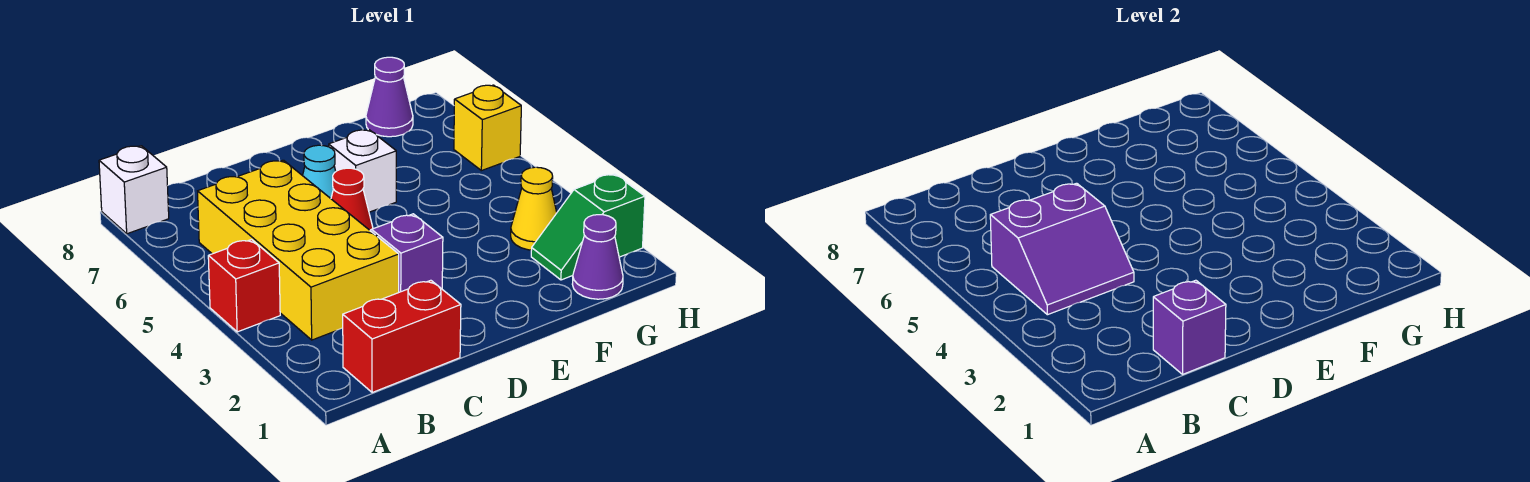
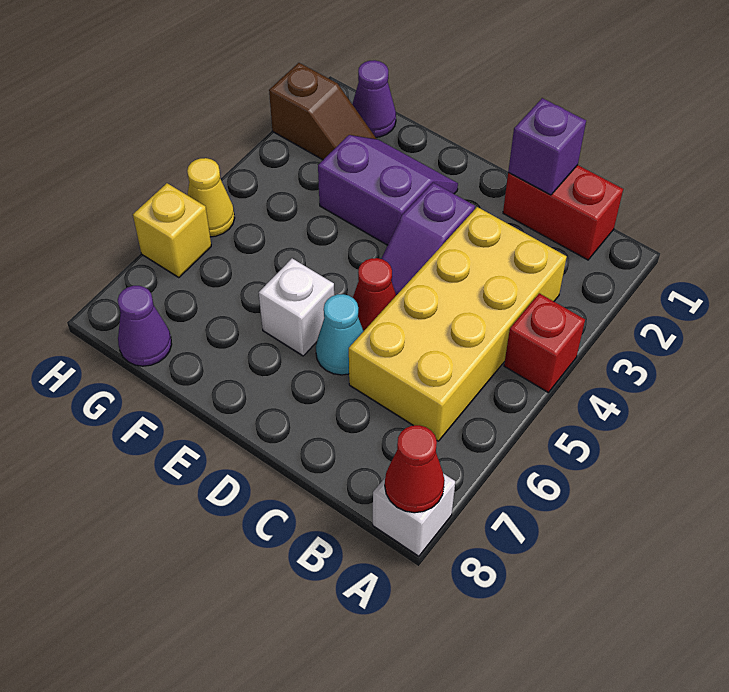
none -> red cone A8 level 2
purple slope B4:C5 level 2 top 5 -> purple slope E2:F3 level 1 top 3
green slope G2:H2 level 1 top H -> brown slope G2:H2 level 1 top H
yellow cone G3 level 1 -> yellow cone H5 level 1

